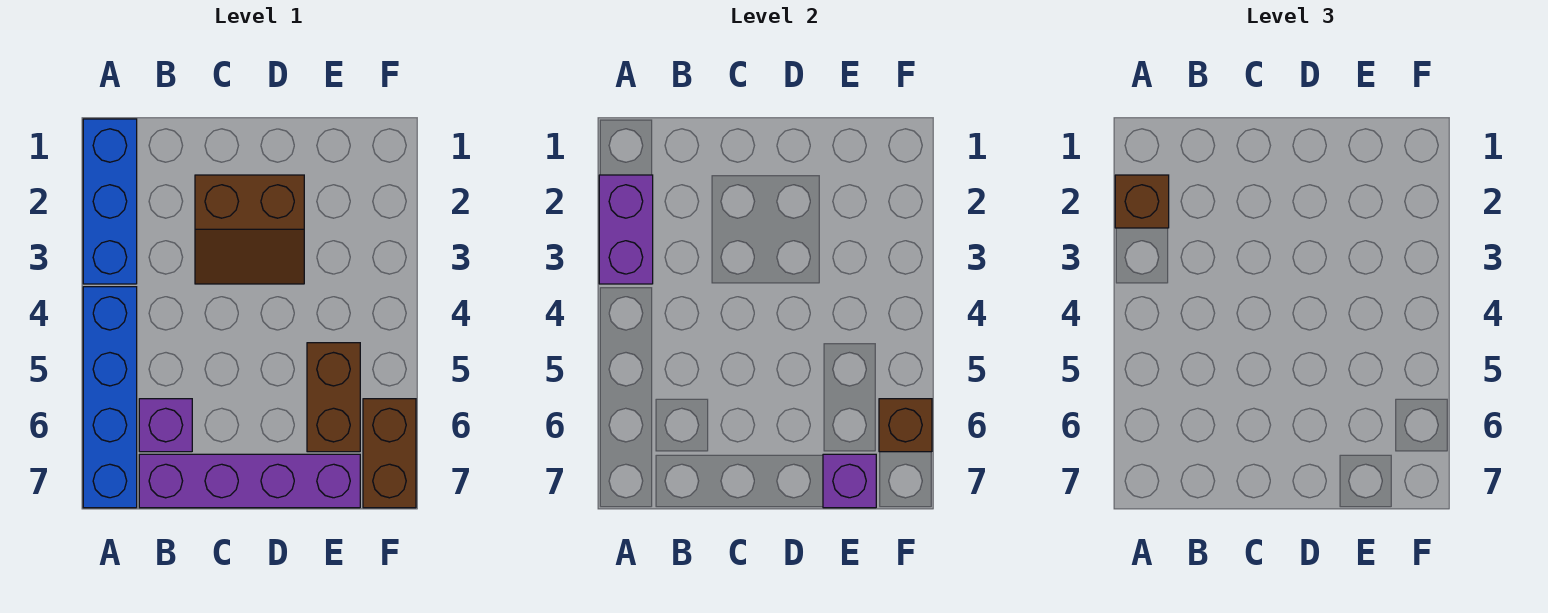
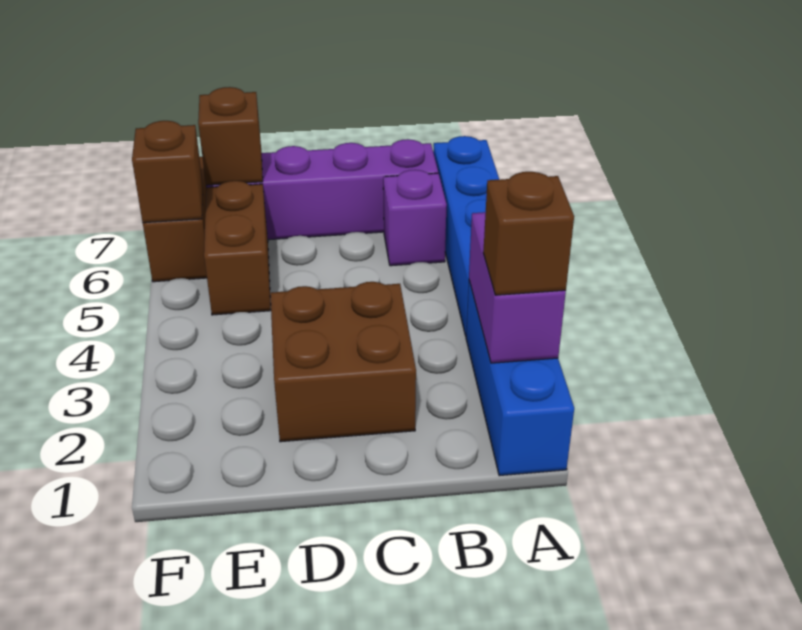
brown slope C2:D3 level 1 top 2 -> brown brick C2:D3 level 1
purple brick E7 level 2 -> brown brick E7 level 2

